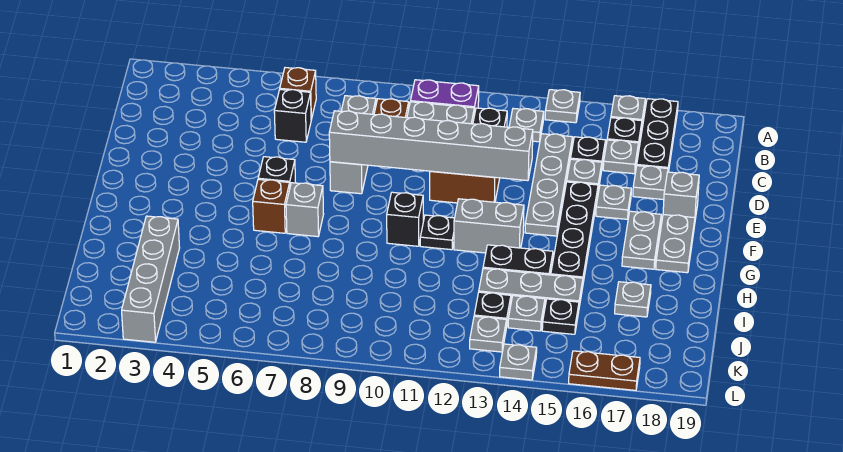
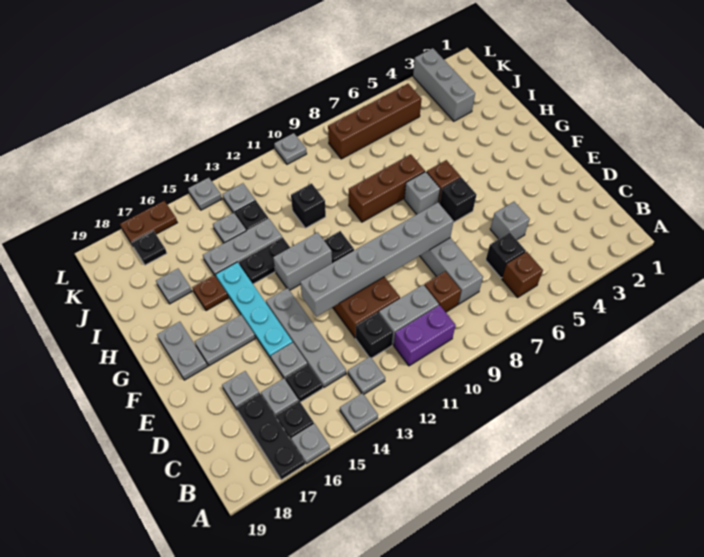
black plate E15:H15 level 1 -> cyan plate E15:H15 level 1
grey plate E16 level 1 -> grey plate L10 level 1
grey brick E18 level 1 -> grey brick D5 level 1
grey plate F17:G17 level 1 -> grey plate F16:F17 level 1
black brick G10 level 1 -> black brick I11 level 1
none -> brown brick H7:H9 level 1
none -> brown plate H16 level 1
grey brick I3:L3 level 1 -> grey brick J3:L3 level 1
black plate J15 level 1 -> black plate K17 level 1
none -> brown brick K5:K8 level 1

